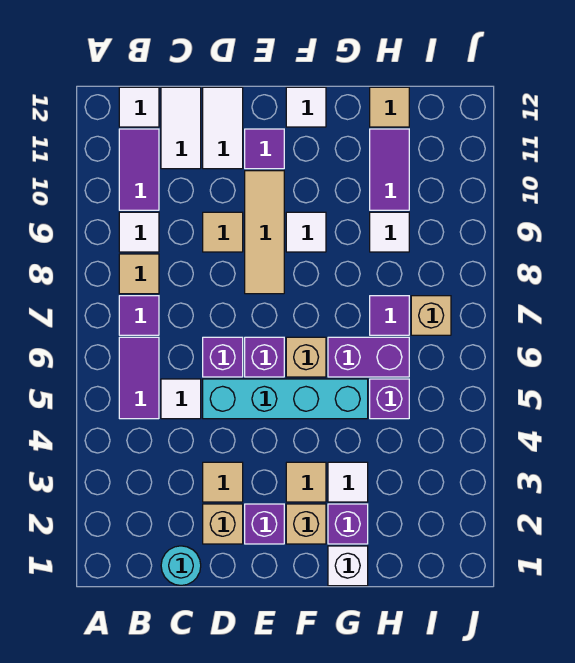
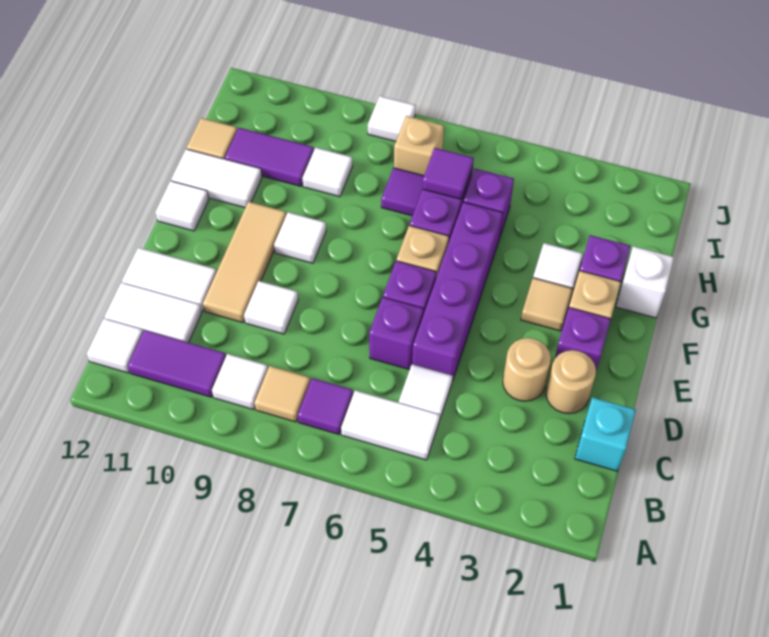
purple tile B5:B6 level 1 -> white tile B5:B6 level 1
cyan round brick C1 level 1 -> cyan brick C1 level 1
tan brick D2 level 1 -> tan round brick D2 level 1
tan tile D3 level 1 -> tan round brick D3 level 1
cyan brick D5:G5 level 1 -> purple brick D5:G5 level 1
tan tile D9 level 1 -> white tile D9 level 1
tan tile E8:E10 level 1 -> tan tile D10:F10 level 1
purple tile E11 level 1 -> purple tile H6 level 2
none -> white tile G11:G12 level 1
none -> white tile J8 level 1

